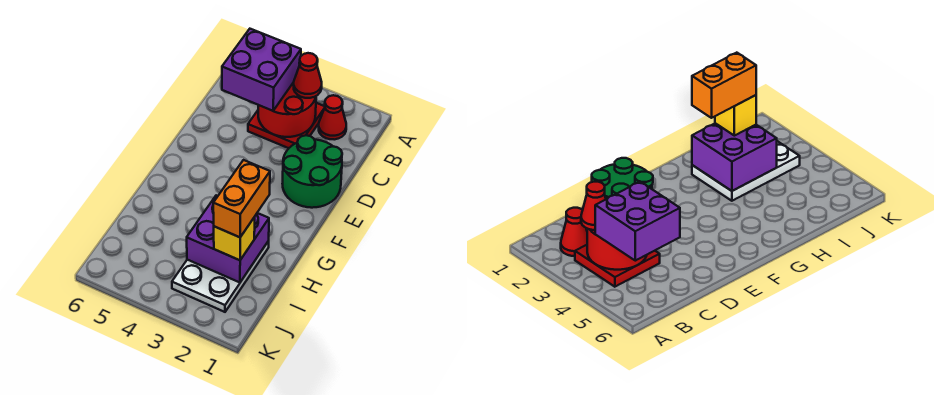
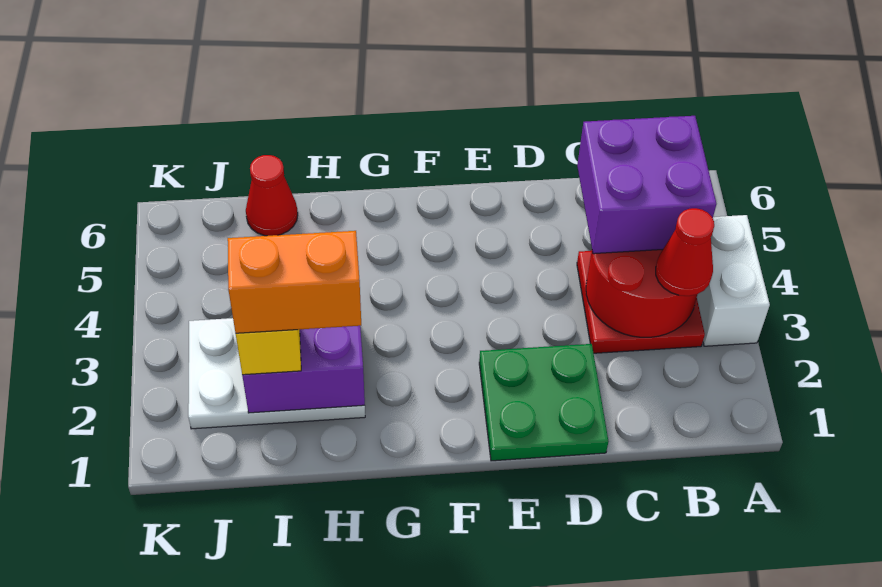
none -> white brick A3:A4 level 1
red cone B2 level 1 -> red cone I6 level 1
green round brick D1:E2 level 1 -> green plate D1:E2 level 1

